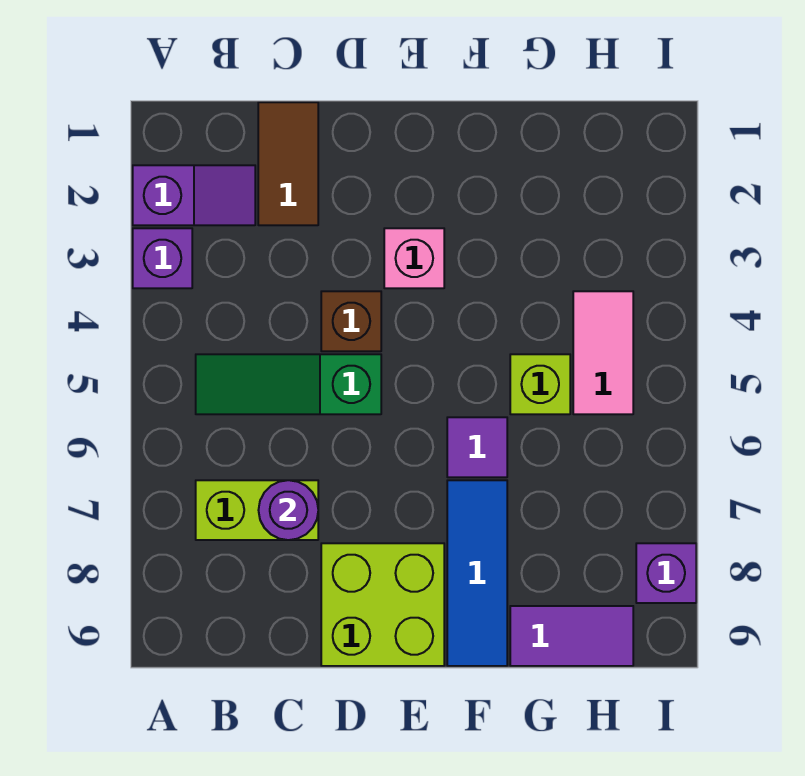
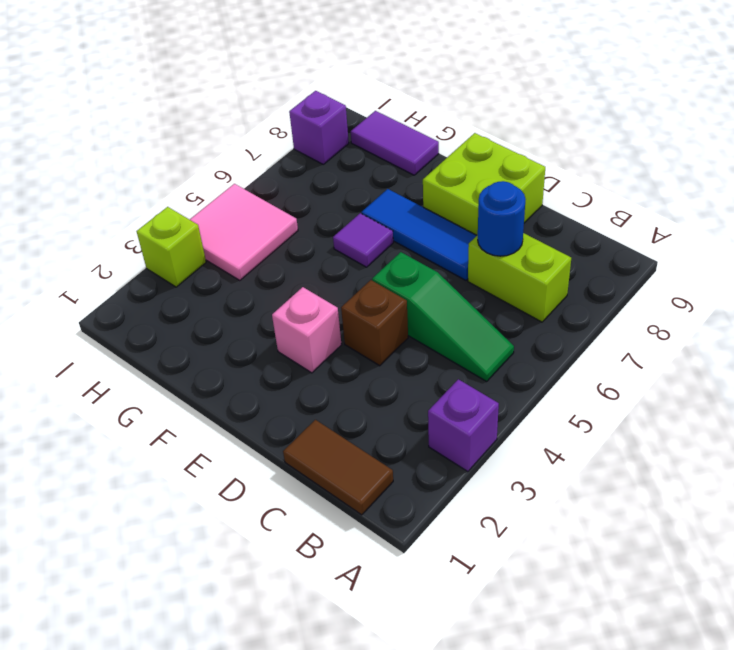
purple slope A2:B2 level 1 top A -> none
brown tile C1:C2 level 1 -> brown tile B1:C1 level 1
purple round brick C7 level 2 -> blue round brick C7 level 2
blue tile F7:F9 level 1 -> blue tile D7:F7 level 1
lime brick G5 level 1 -> lime brick I3 level 1
pink tile H4:H5 level 1 -> pink tile H4:I5 level 1

